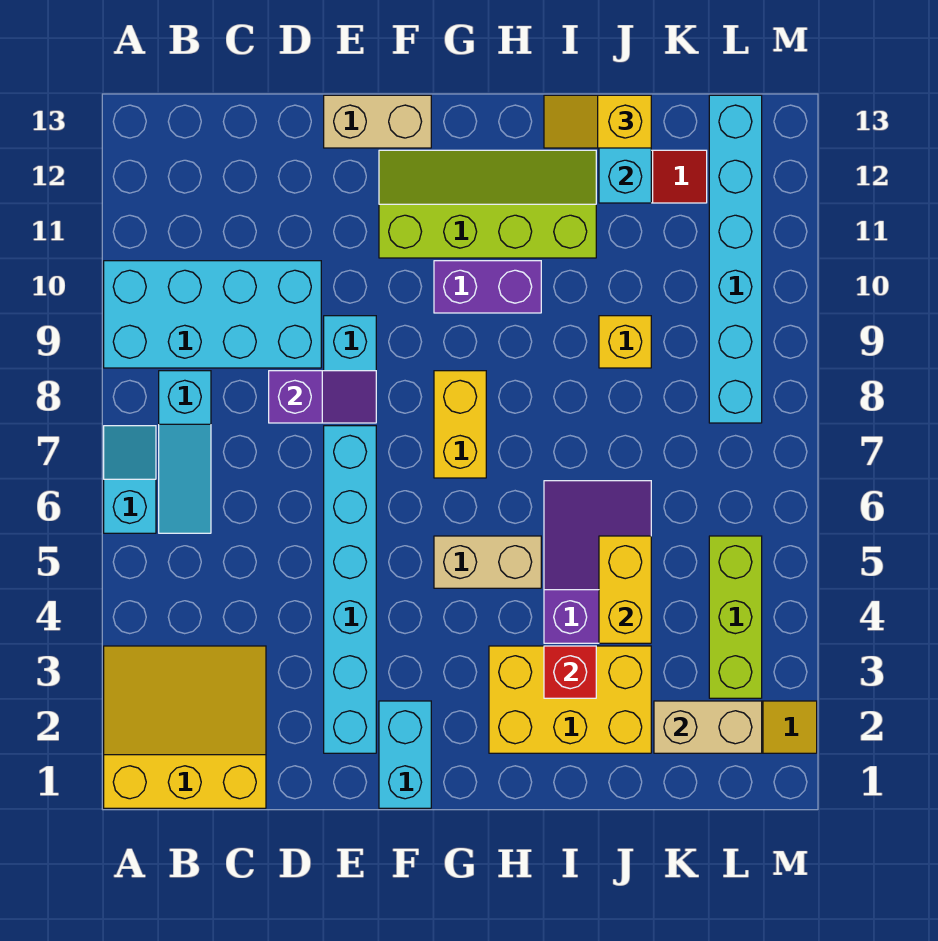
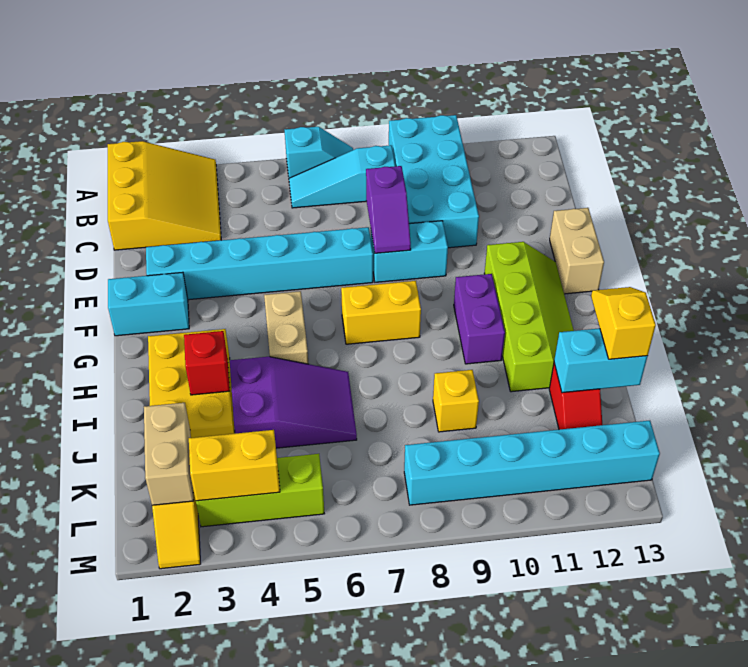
yellow brick J4:J5 level 2 -> yellow brick L3:L4 level 2

